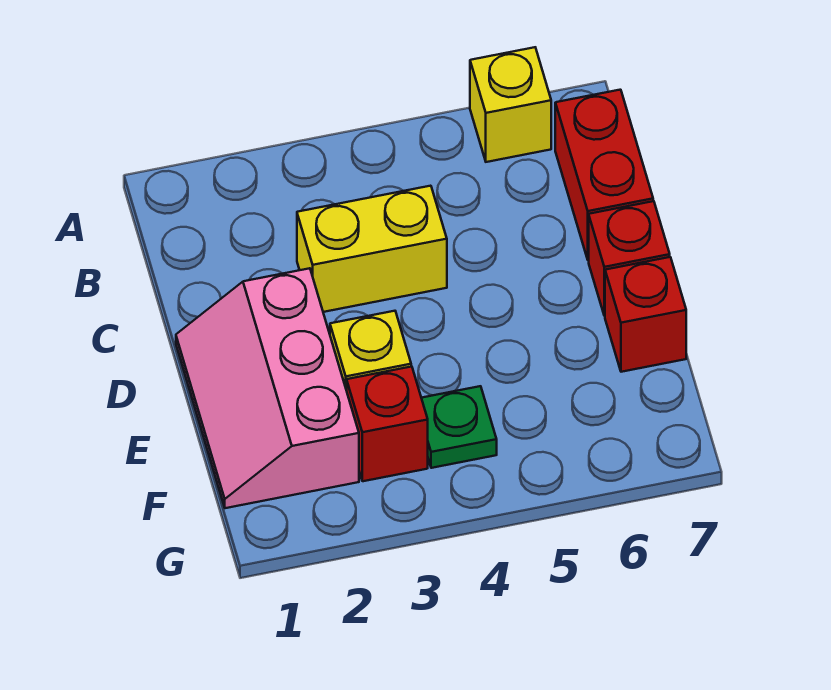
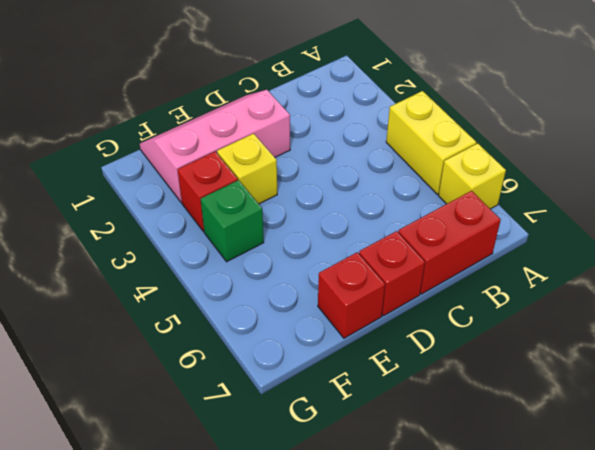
yellow brick C3:C4 level 1 -> yellow brick A4:A5 level 1
green plate F4 level 1 -> green brick F4 level 1

